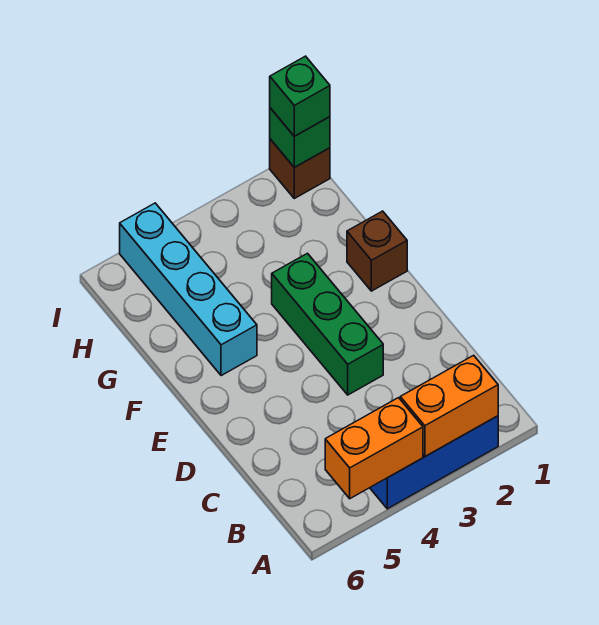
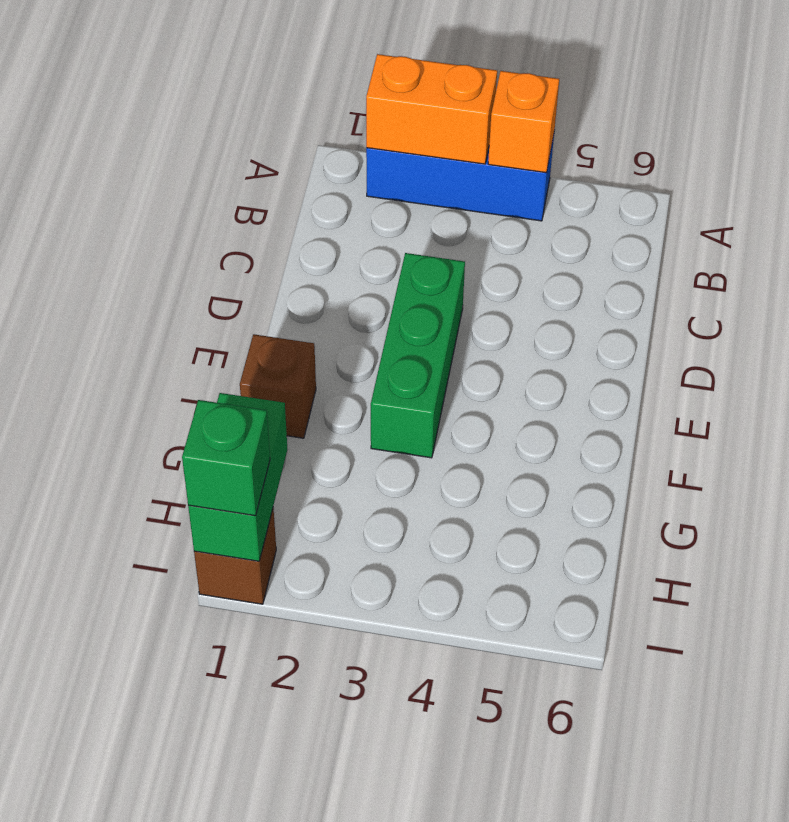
orange brick A4:A5 level 2 -> orange brick A4 level 2
cyan brick F5:I5 level 1 -> none
green brick I1 level 2 -> green brick H1:I1 level 2

